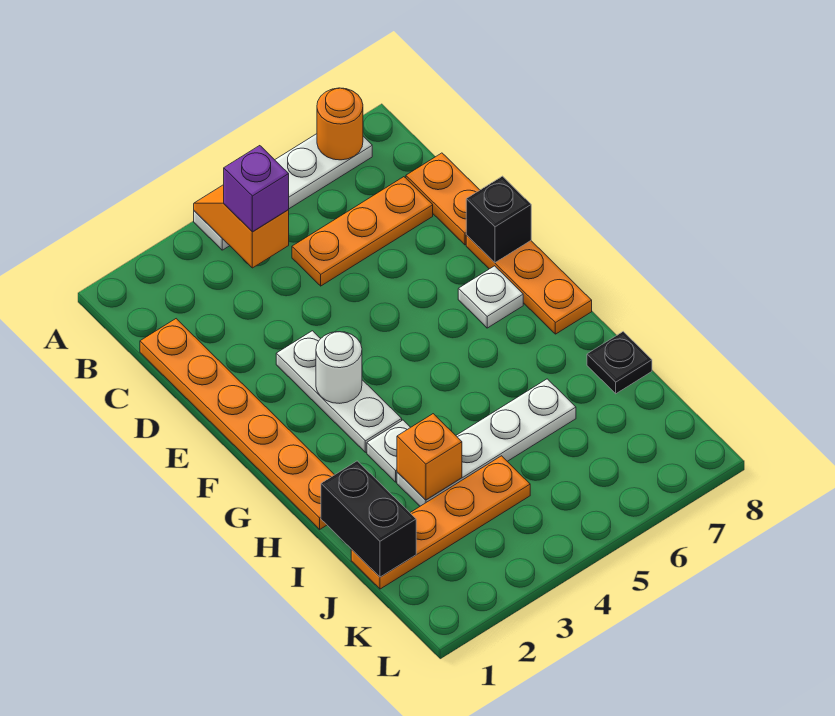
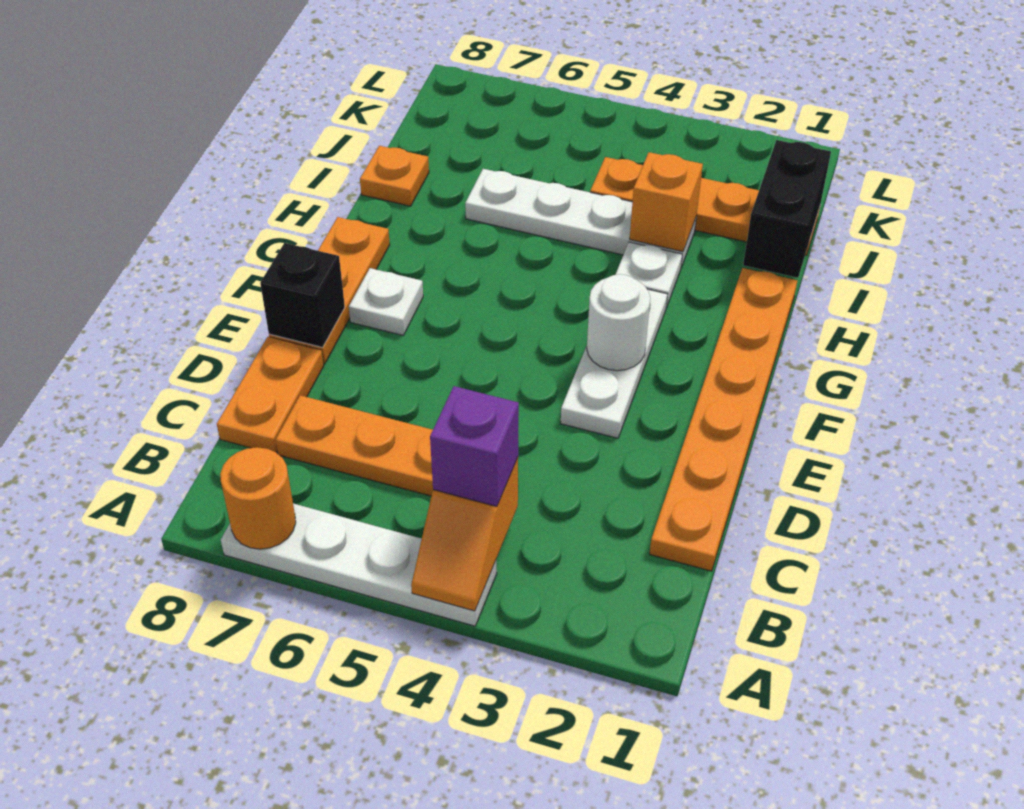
black plate I8 level 1 -> orange plate I8 level 1

